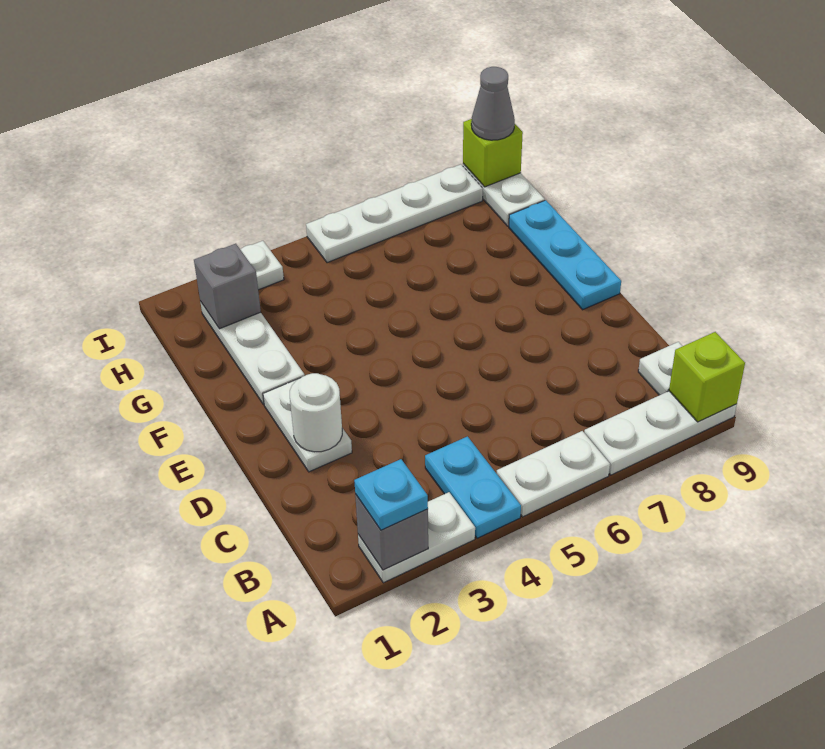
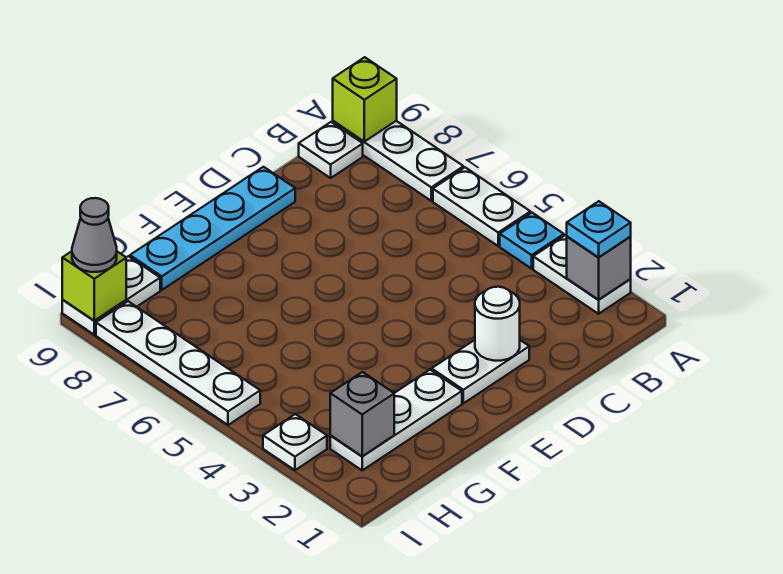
cyan plate A4:B4 level 1 -> cyan plate A4 level 1
cyan plate E9:G9 level 1 -> cyan plate D9:G9 level 1

